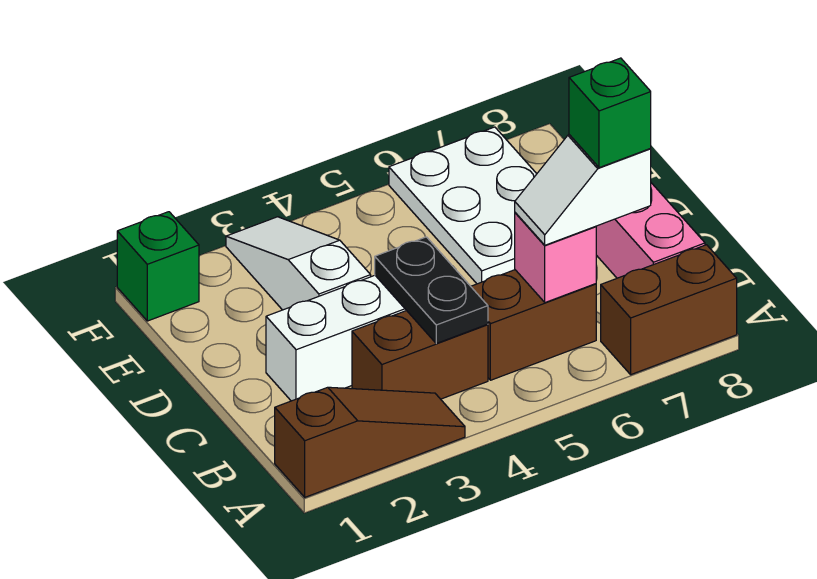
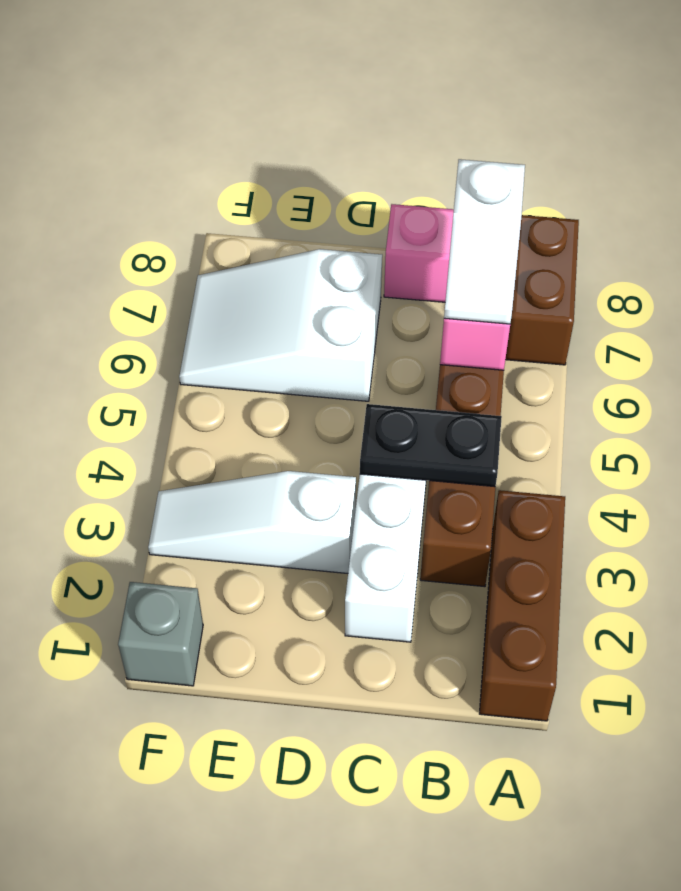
brown slope A1:A3 level 1 top 1 -> brown brick A1:A3 level 1
green brick B7 level 4 -> none
white plate D6:F7 level 1 -> white slope D6:F7 level 1 top D
green brick F1 level 1 -> grey brick F1 level 1

